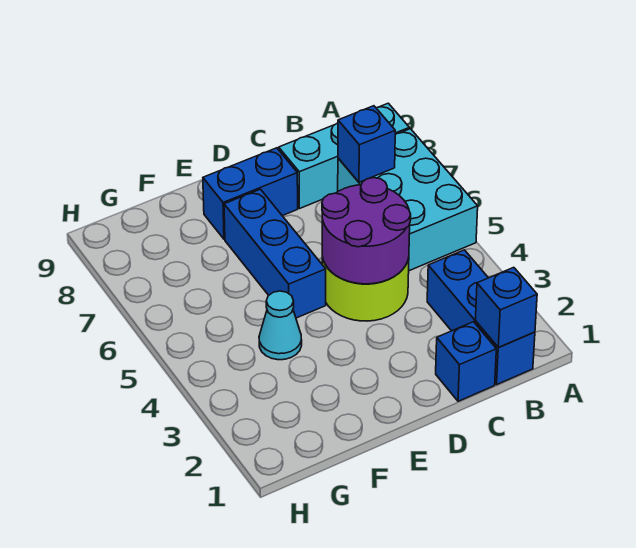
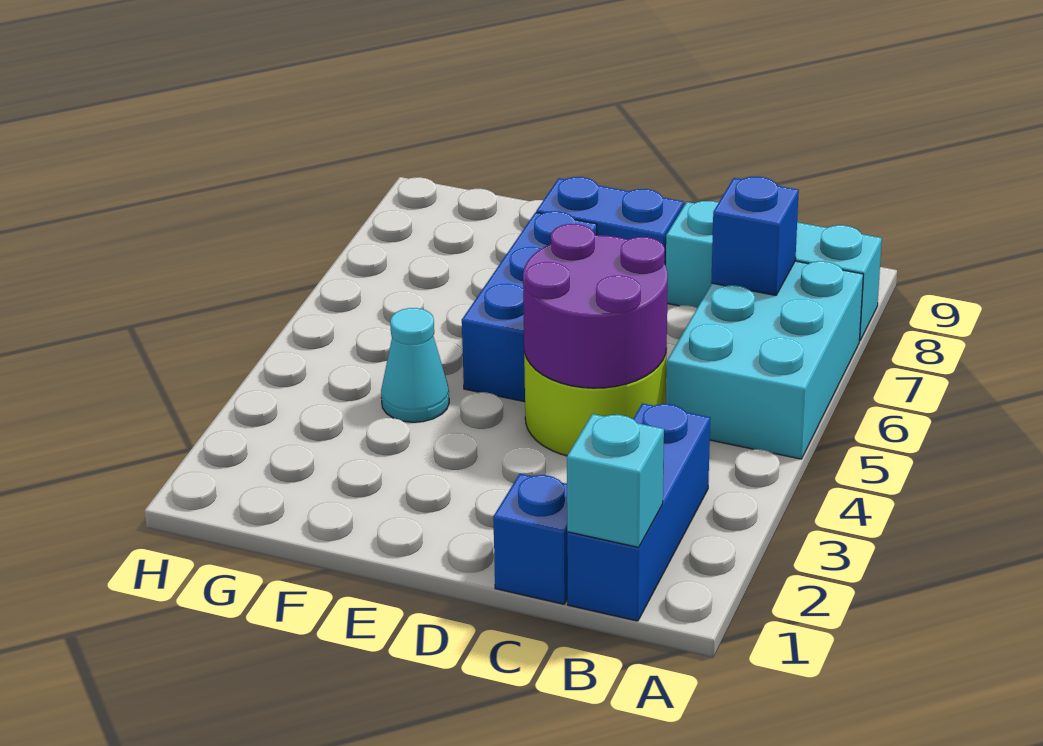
blue brick B1 level 2 -> cyan brick B1 level 2

